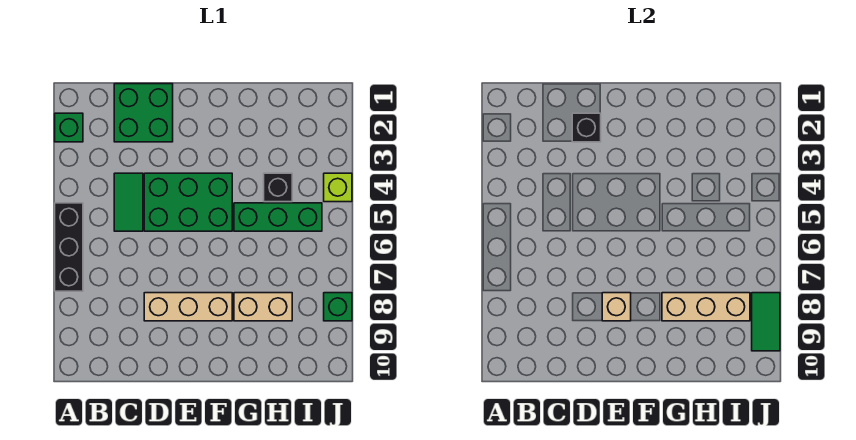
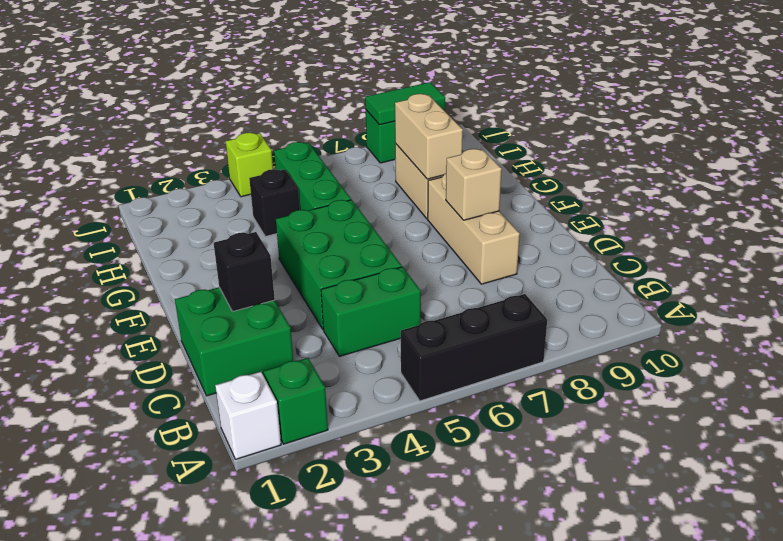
none -> white brick A1 level 1
green tile C4:C5 level 1 -> green brick C4:C5 level 1
tan brick G8:I8 level 2 -> tan brick G8:H8 level 2

